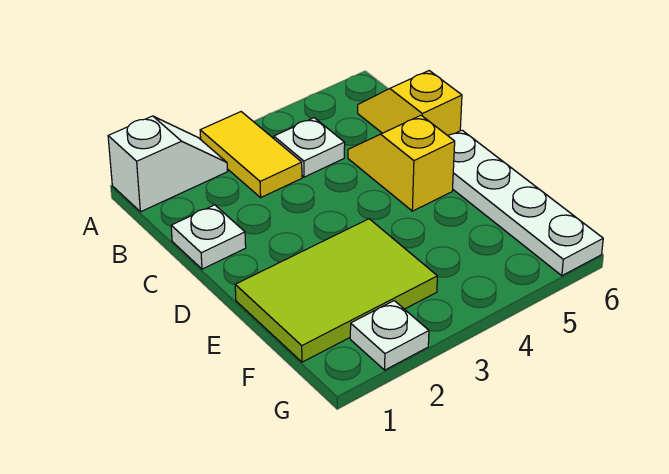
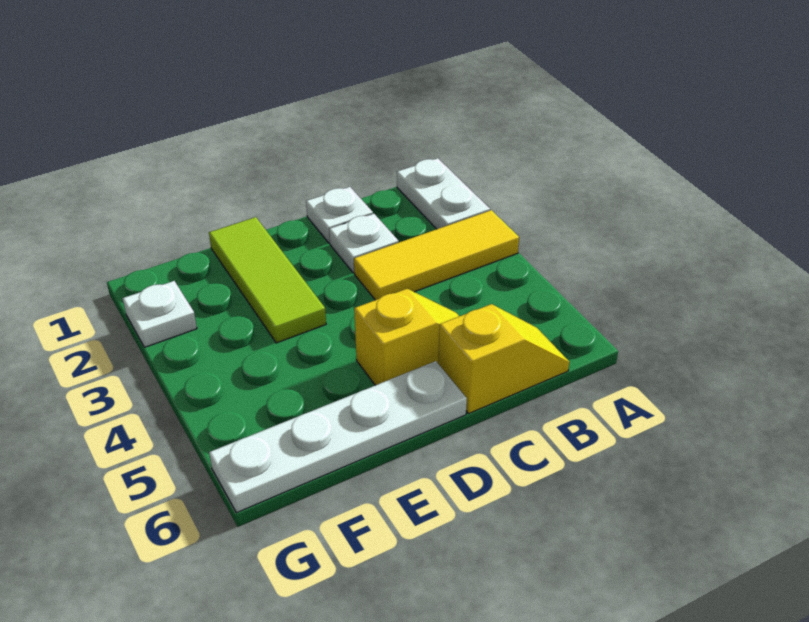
white slope A1:A2 level 1 top 1 -> white plate A1:A2 level 1
yellow tile A3:B3 level 1 -> yellow tile A3:C3 level 1
white plate B4 level 1 -> white plate C2 level 1
lime tile E1:F3 level 1 -> lime tile E1:E3 level 1

